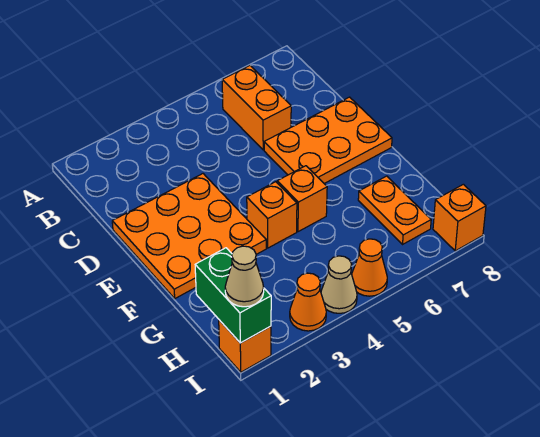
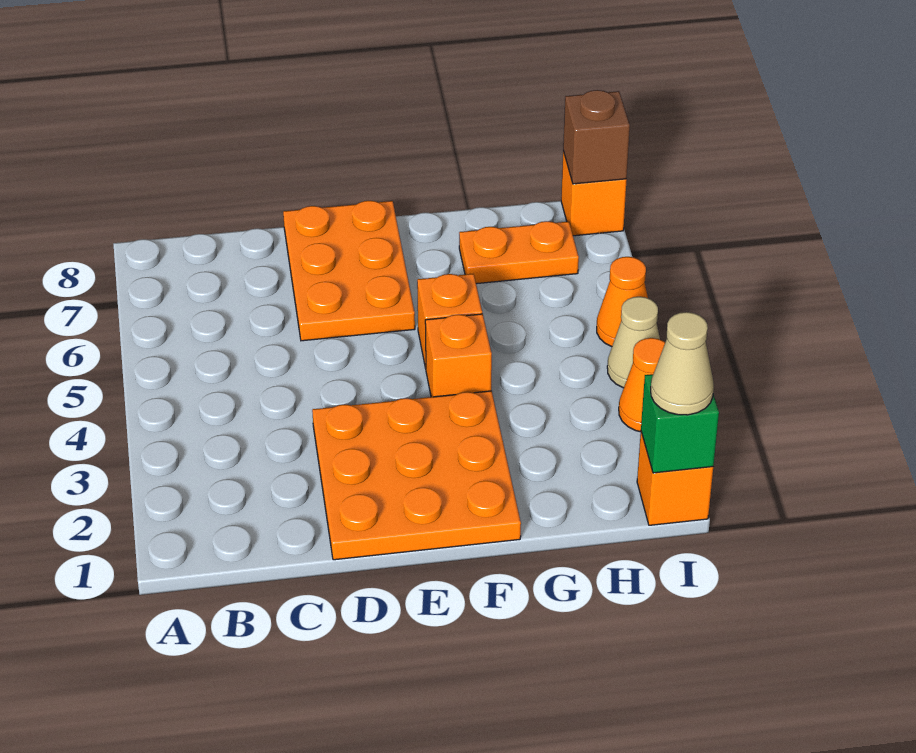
orange brick B6:C6 level 1 -> none
green brick H1:I1 level 2 -> green brick I1 level 2
none -> brown brick I8 level 2

